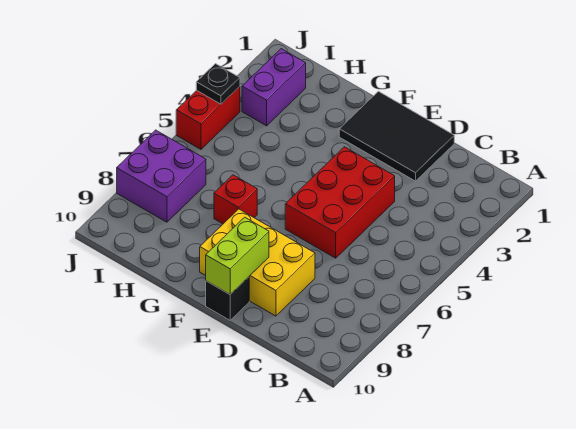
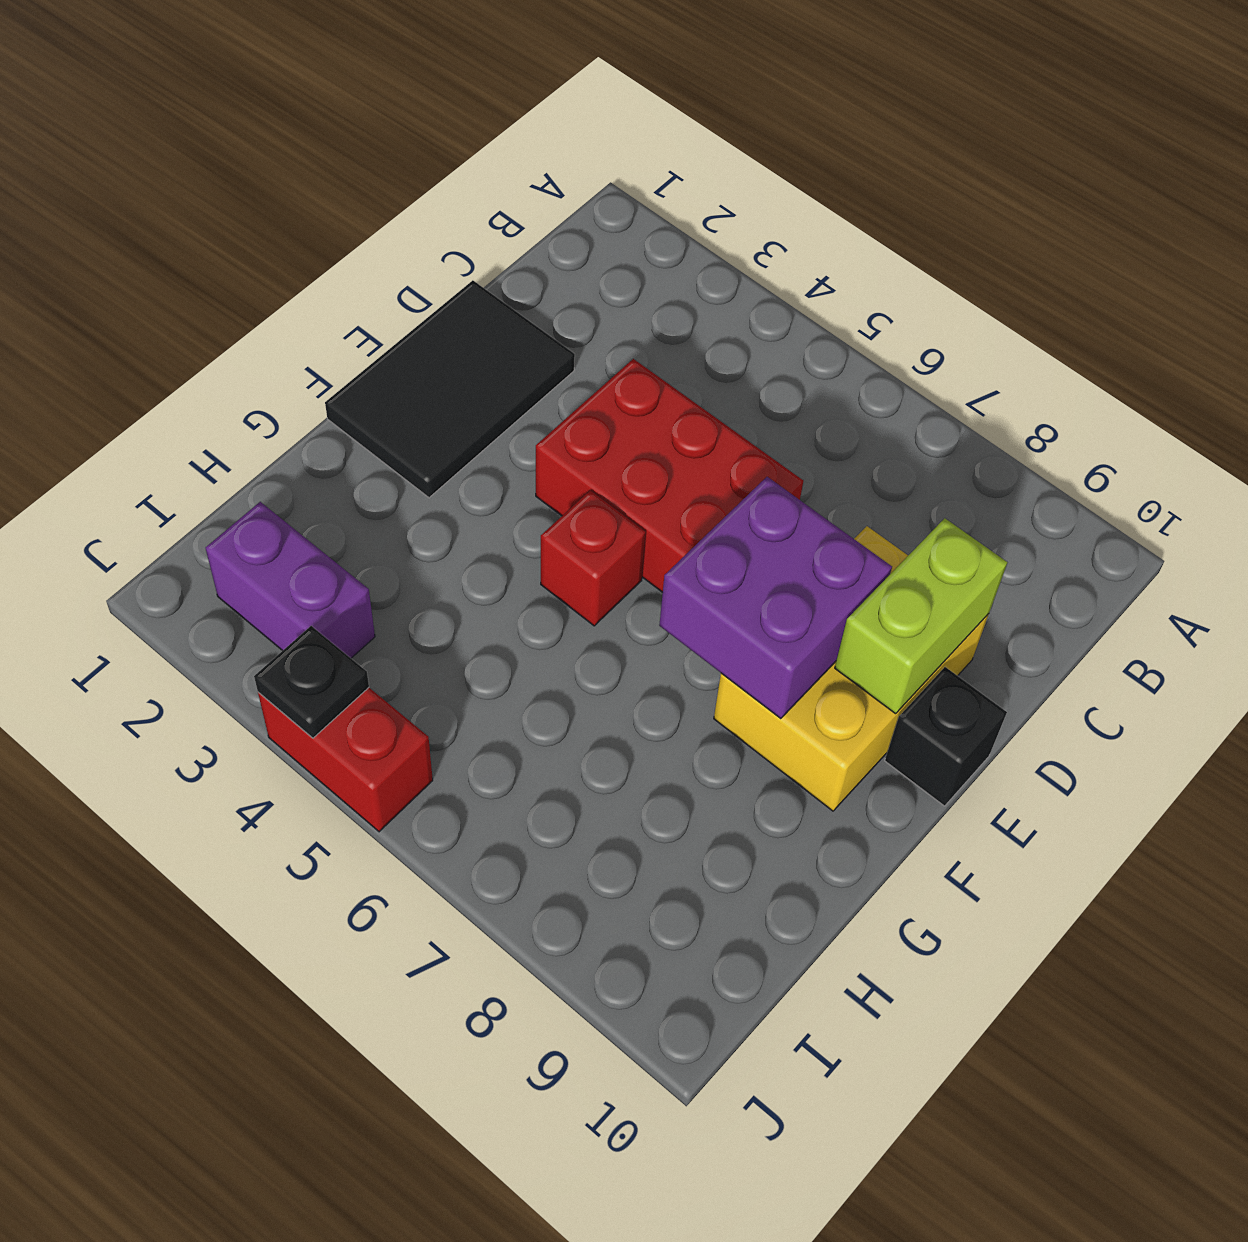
lime brick E9:E10 level 2 -> lime brick D9:E9 level 2
red brick G7 level 1 -> red brick F5 level 1
purple brick I7:J8 level 1 -> purple brick E7:F8 level 2

